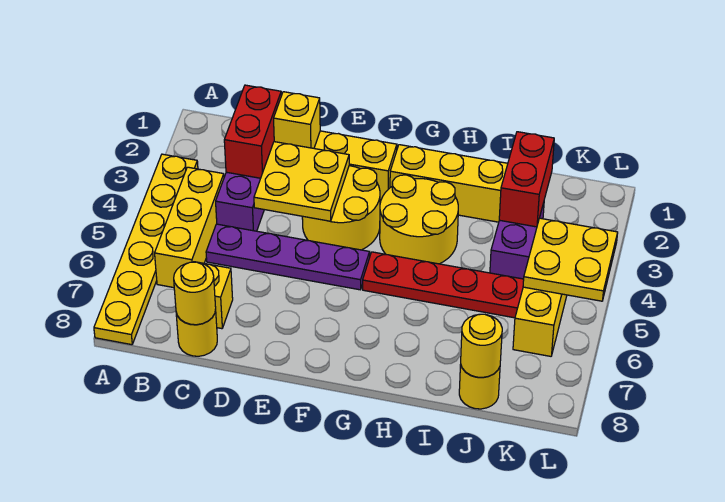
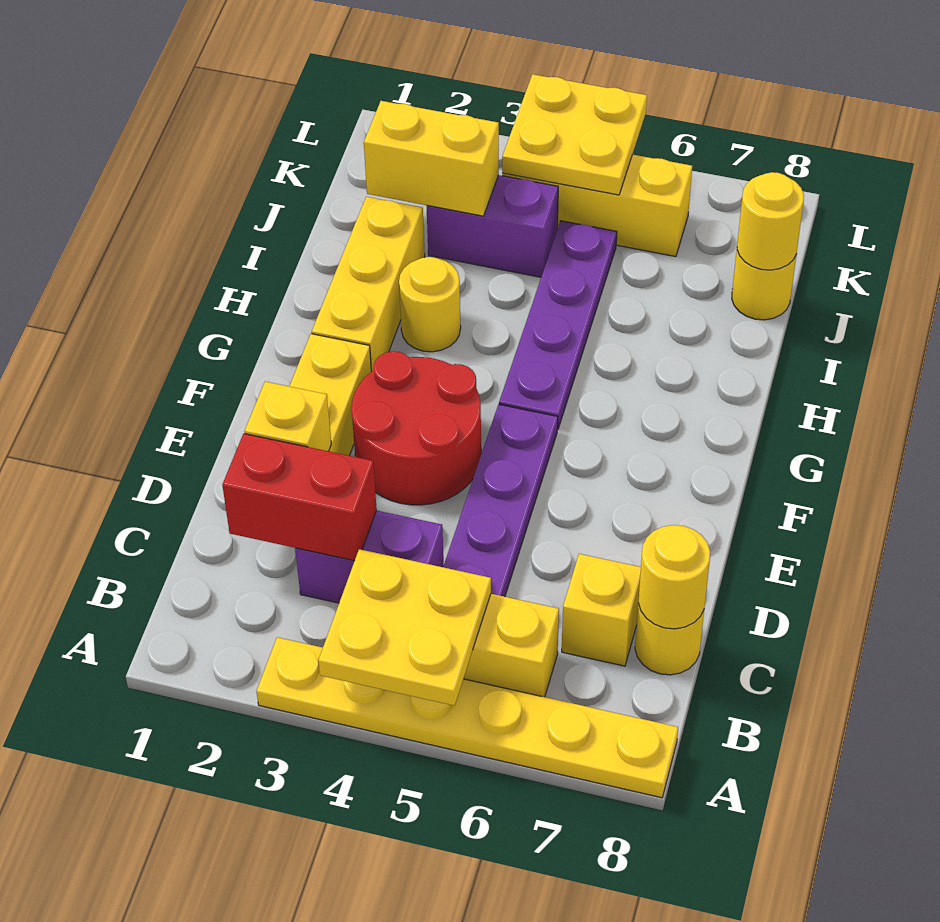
yellow plate D3:E4 level 2 -> yellow plate A4:B5 level 2
yellow round brick E3:F4 level 1 -> red round brick E3:F4 level 1
yellow round brick G3:H4 level 1 -> yellow round brick H3 level 1
red plate G5:J5 level 1 -> purple plate G5:J5 level 1
red brick J2:J3 level 2 -> yellow brick J2:J3 level 2

